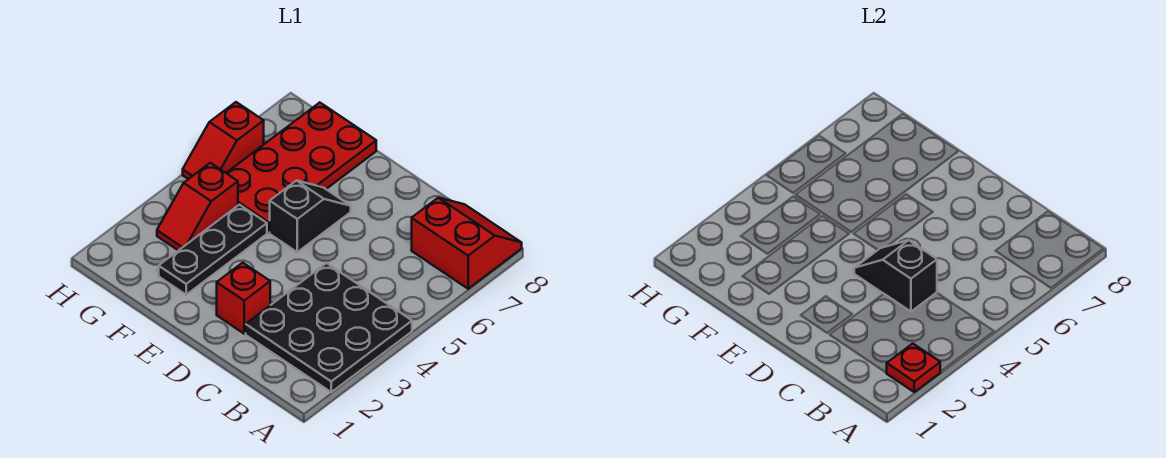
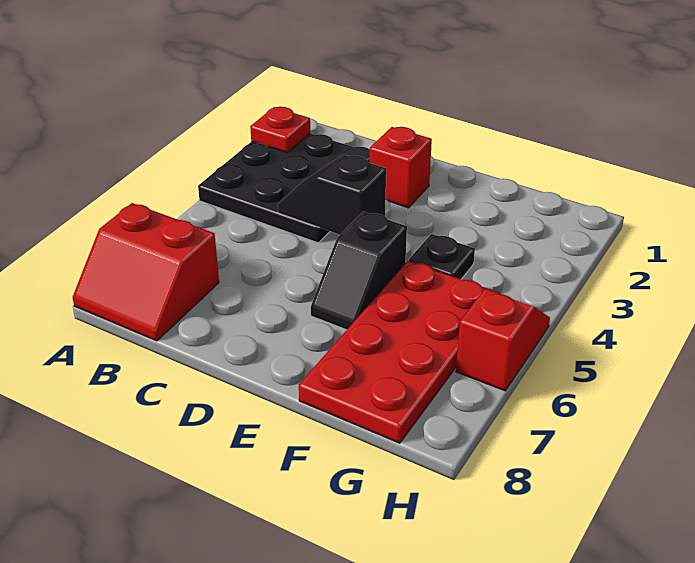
black slope C4:D4 level 2 top C -> black slope C4:D4 level 2 top D
black plate F2:F4 level 1 -> black plate F4 level 1
red slope G3:G4 level 1 top 4 -> none

